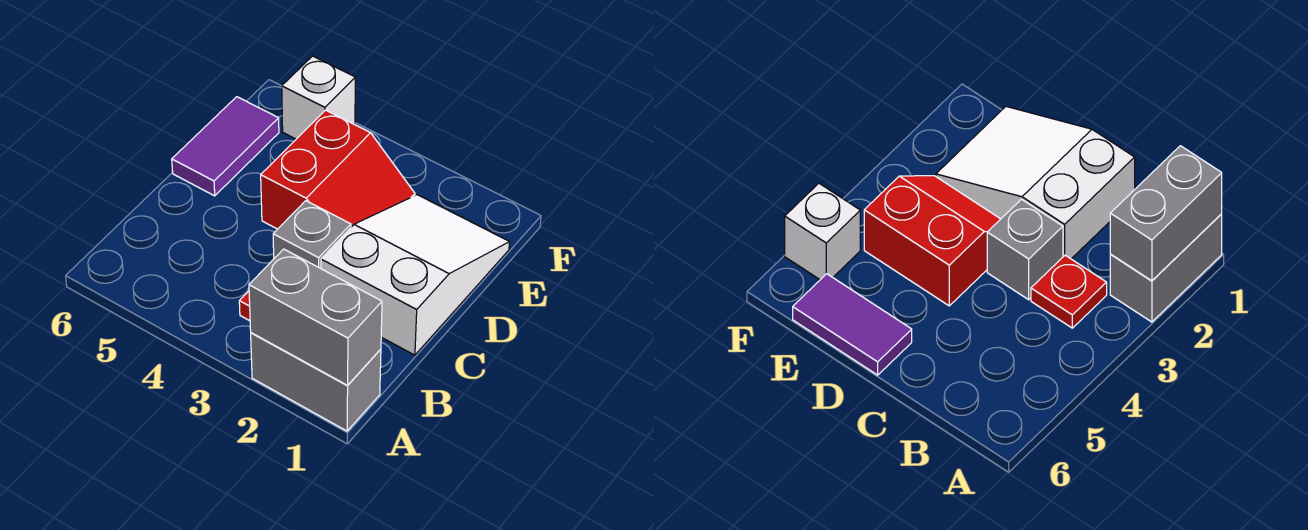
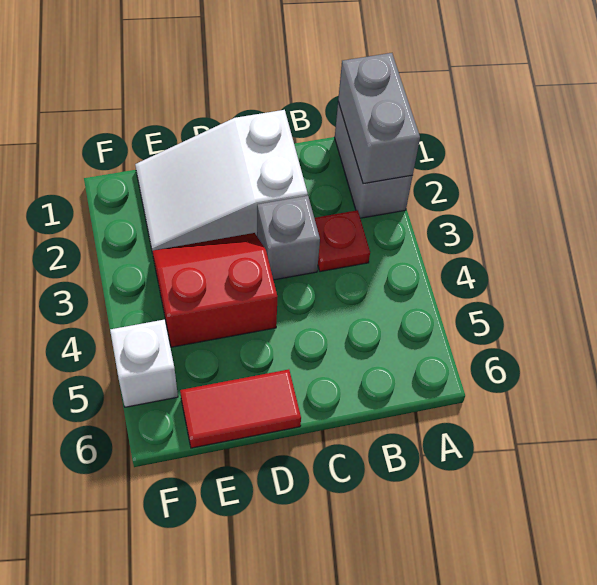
purple tile D6:E6 level 1 -> red tile D6:E6 level 1

